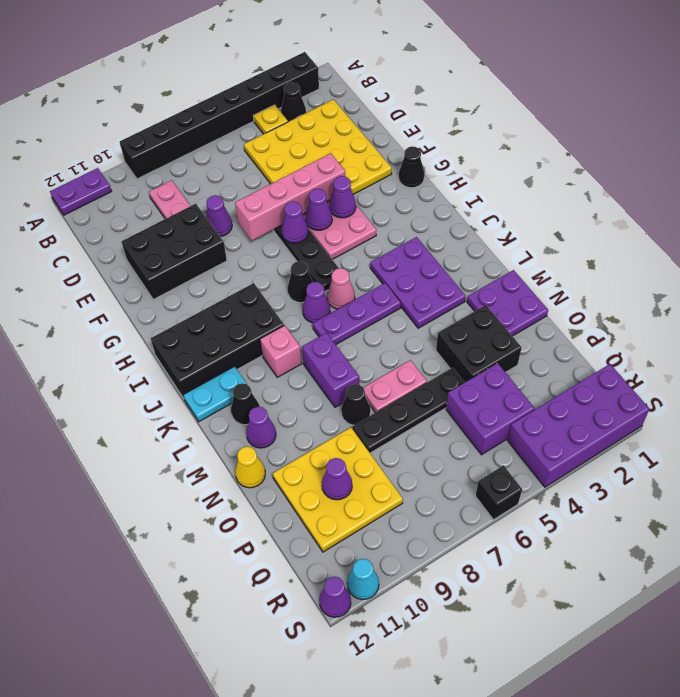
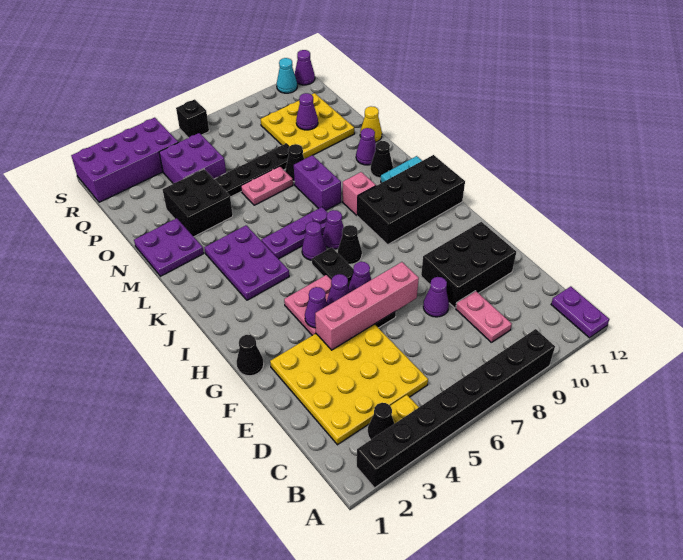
purple plate A11:A12 level 1 -> purple plate A12:B12 level 1
pink cone J6 level 1 -> purple cone J6 level 1

